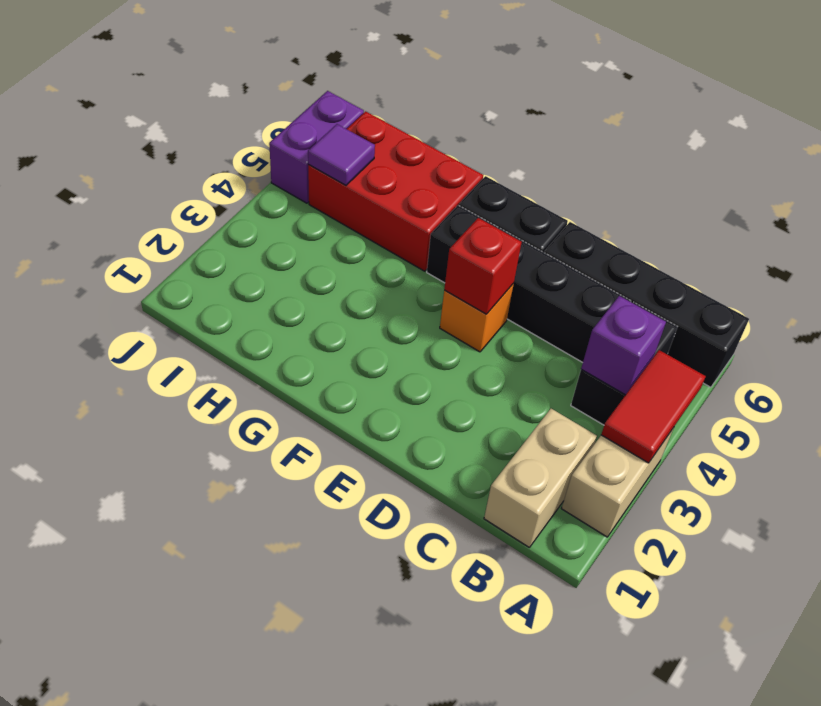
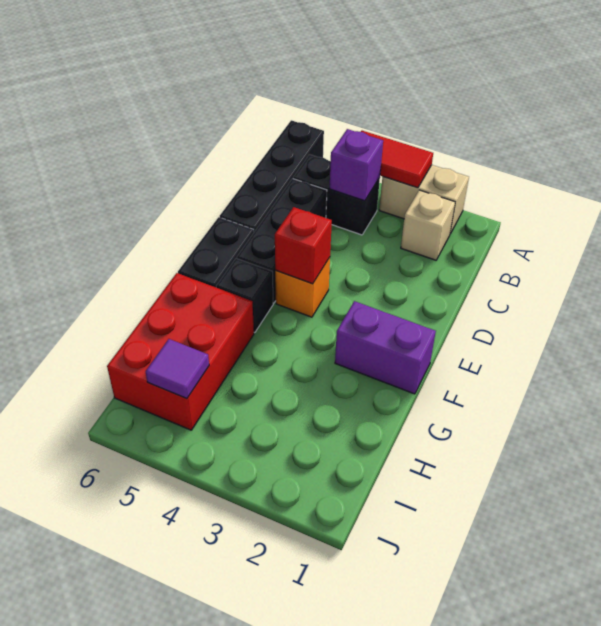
tan brick B1:B2 level 1 -> tan brick B2 level 1
purple brick J5:J6 level 1 -> purple brick F1:F2 level 1

